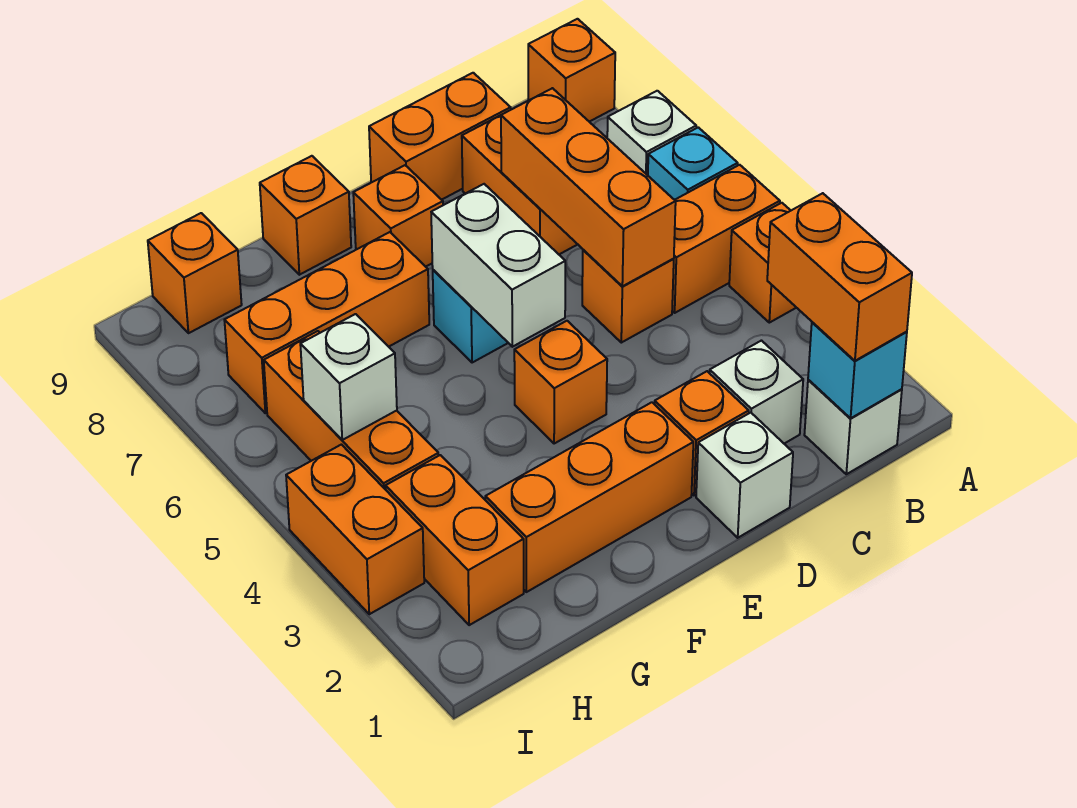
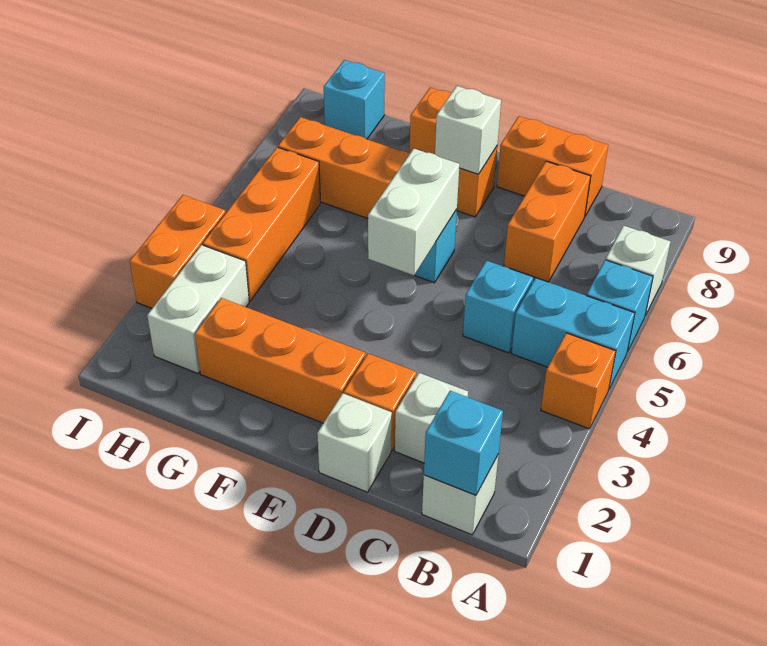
orange brick A5:B5 level 1 -> cyan brick A5:B5 level 1
orange brick A9 level 1 -> none
orange brick B1:B2 level 3 -> none
orange brick C5 level 1 -> cyan brick C5 level 1
orange brick C5:C7 level 2 -> none
orange brick E4 level 1 -> none
orange brick H2:H3 level 1 -> white brick H2:H3 level 1
white brick H5 level 2 -> white brick E8 level 2
orange brick H9 level 1 -> cyan brick H9 level 1

